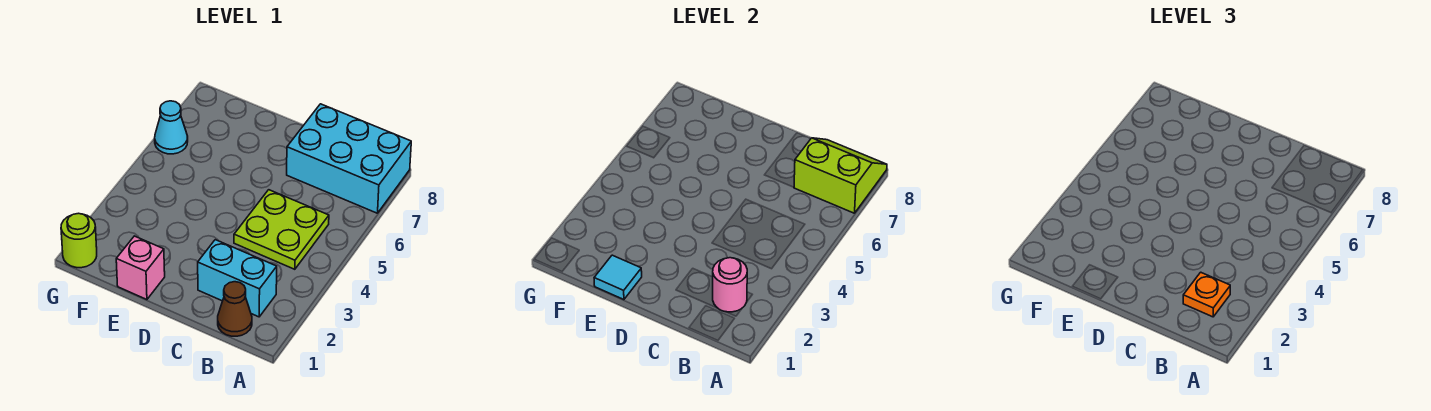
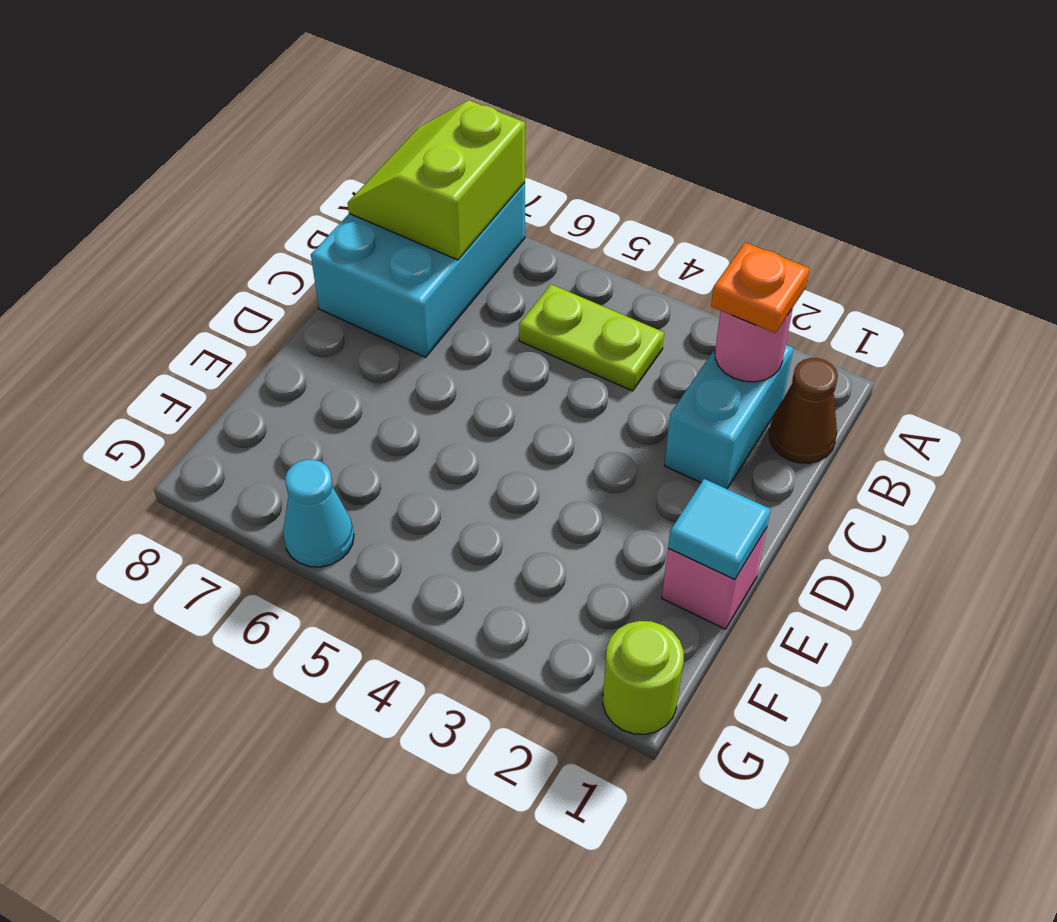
lime plate B4:C5 level 1 -> lime plate B4:B5 level 1

